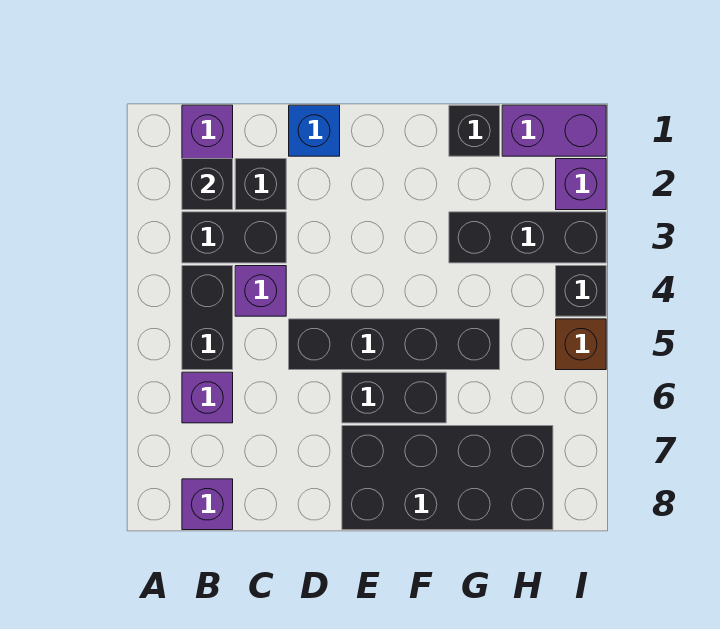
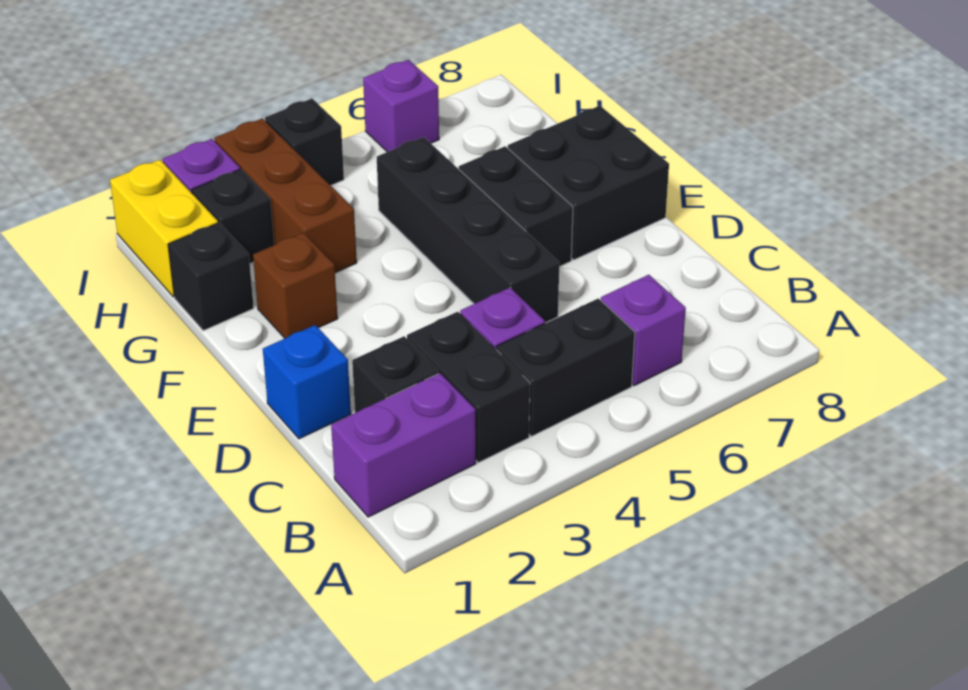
black brick B2 level 2 -> black brick H2 level 1
purple brick B8 level 1 -> purple brick I6 level 1
black brick E7:H8 level 1 -> black brick E7:F8 level 1
black brick G3:I3 level 1 -> brown brick G3:I3 level 1
purple brick H1:I1 level 1 -> yellow brick H1:I1 level 1
brown brick I5 level 1 -> brown brick F2 level 1

